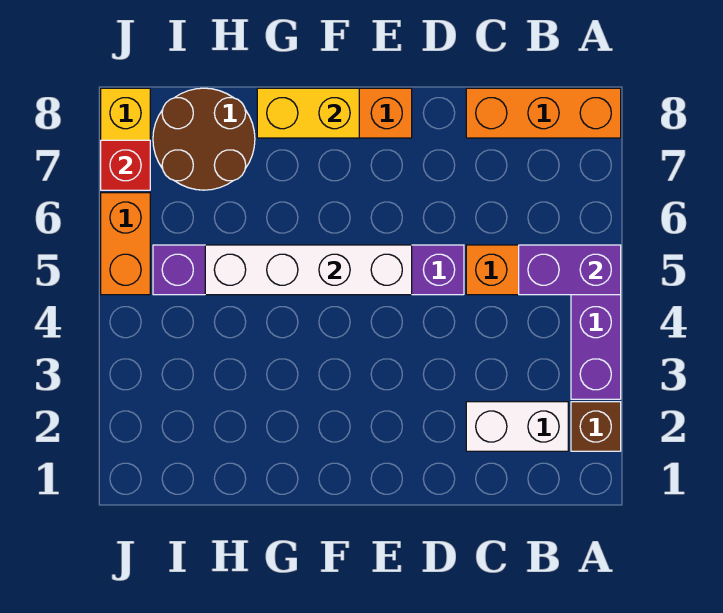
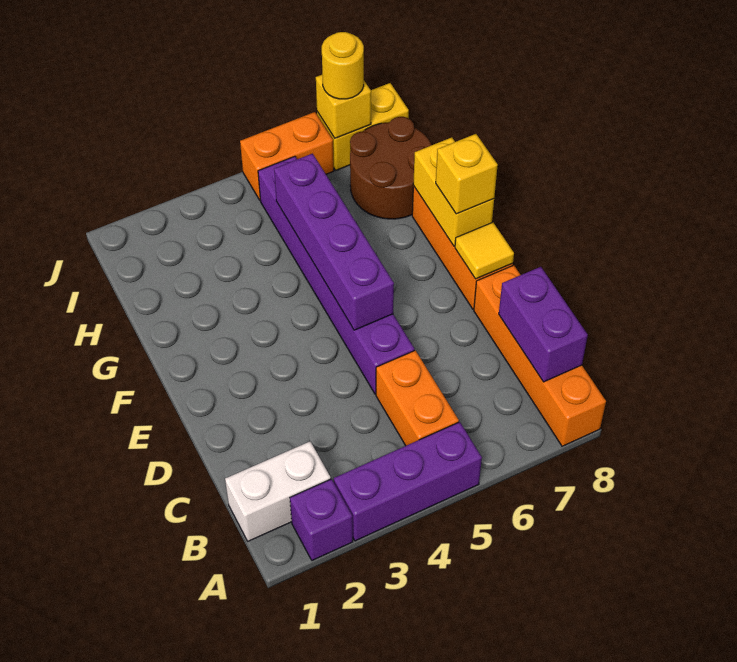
brown brick A2 level 1 -> purple brick A2 level 1
purple brick A5:B5 level 2 -> purple brick B8:C8 level 2
orange brick A8:C8 level 1 -> orange brick A8:D8 level 1
white brick B2:C2 level 1 -> white brick B1:B2 level 1
white brick E5:H5 level 2 -> purple brick E5:H5 level 2
none -> yellow tile E8 level 2
none -> yellow brick F8 level 3
red brick J7 level 2 -> yellow brick J7 level 2
none -> yellow round brick J7 level 3

